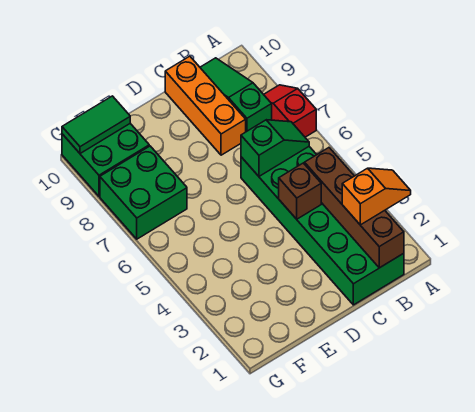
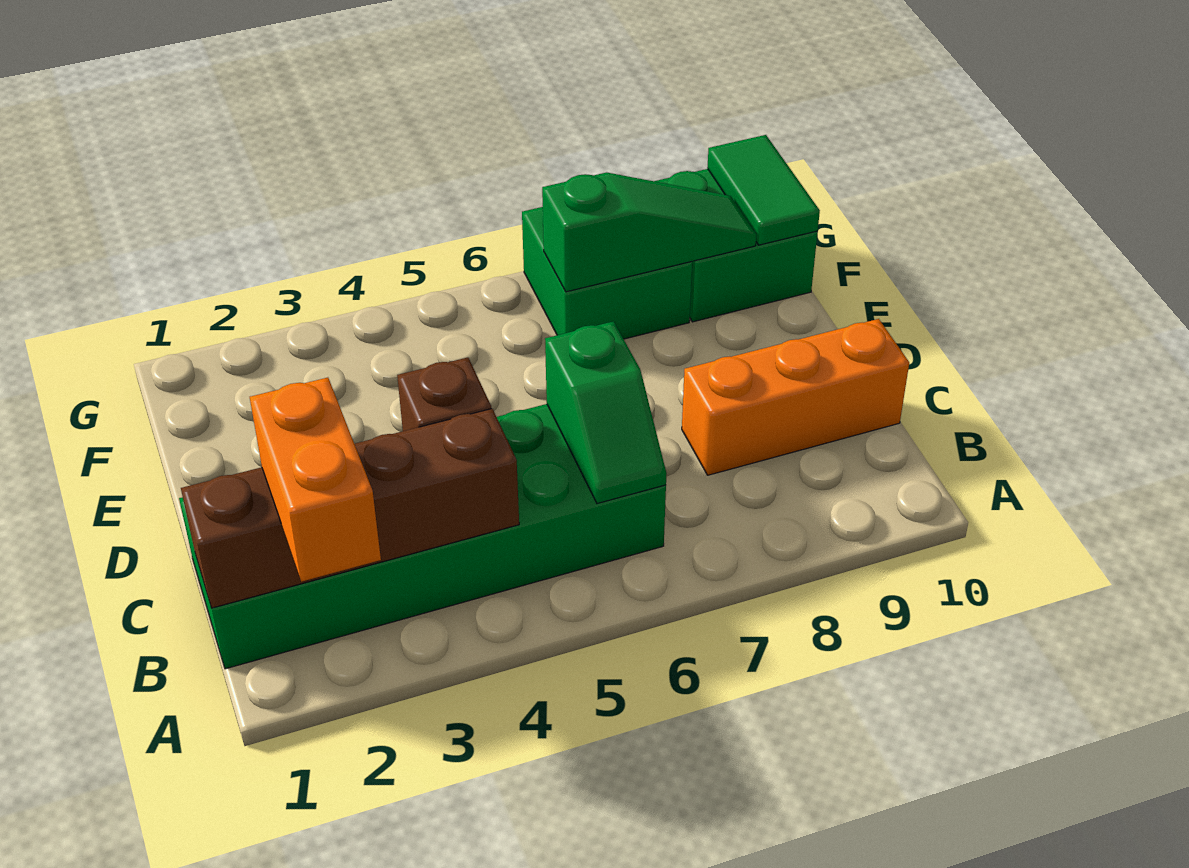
orange slope A2:B2 level 3 top B -> orange brick A2:B2 level 3
red slope A7:A8 level 1 top 7 -> none
green slope B8:B10 level 1 top 8 -> green slope F7:F9 level 2 top 7

